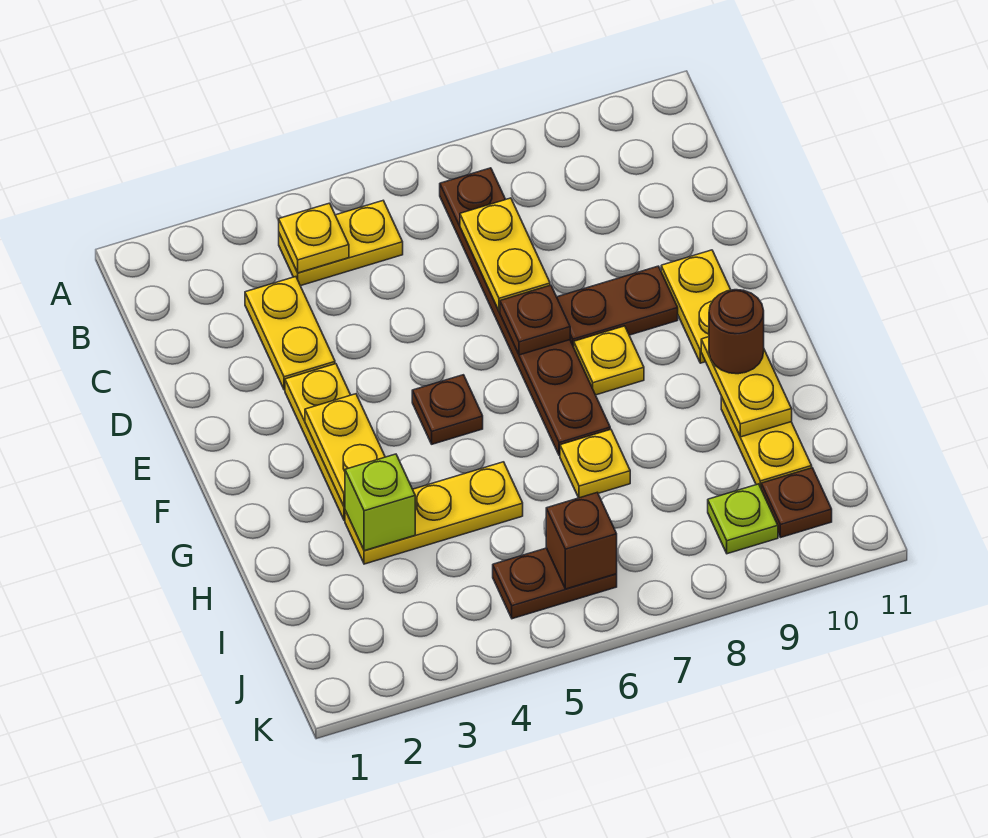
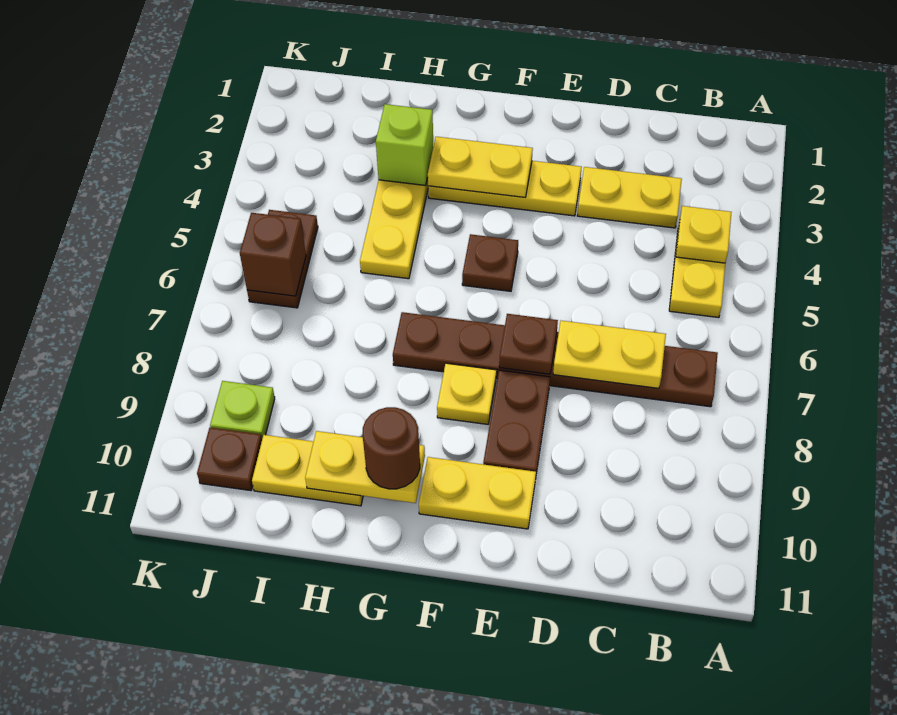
yellow plate H7 level 1 -> none

